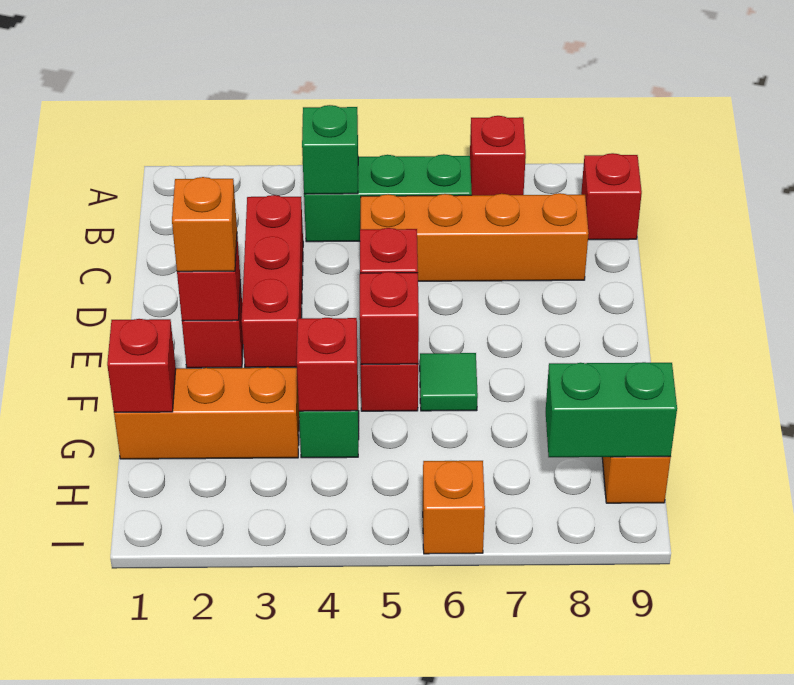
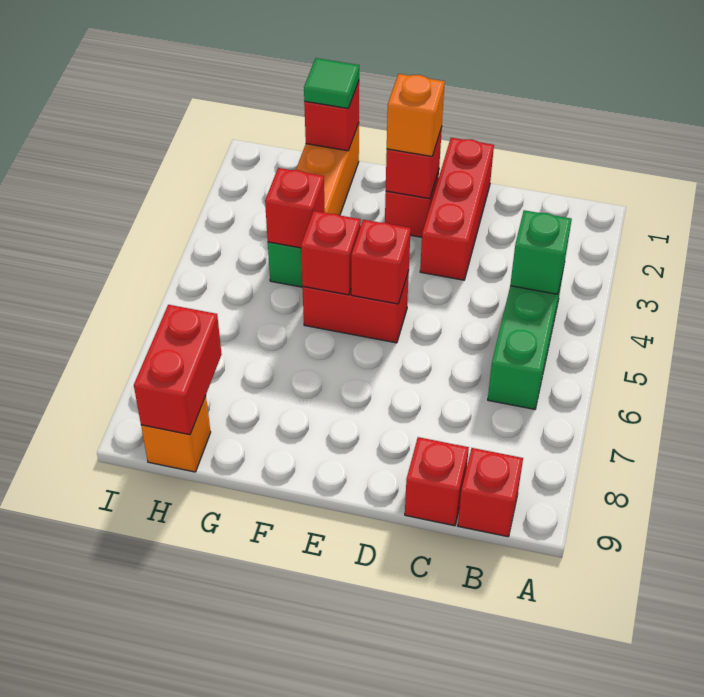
red brick A7 level 1 -> red brick C9 level 1
red brick C3:E3 level 1 -> red brick D1:D3 level 1
orange brick C5:C8 level 1 -> none
green tile F6 level 1 -> green tile G1 level 3
green brick H8:H9 level 2 -> red brick H8:H9 level 2
orange brick I6 level 1 -> none

